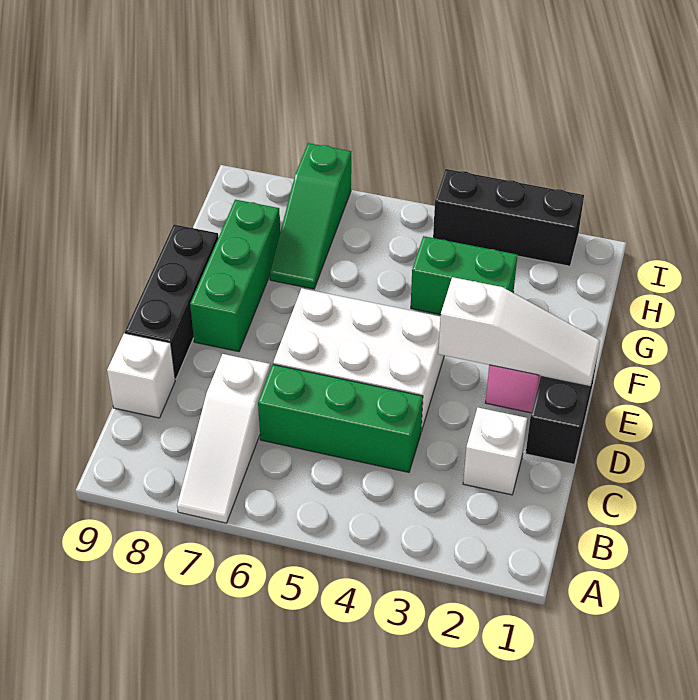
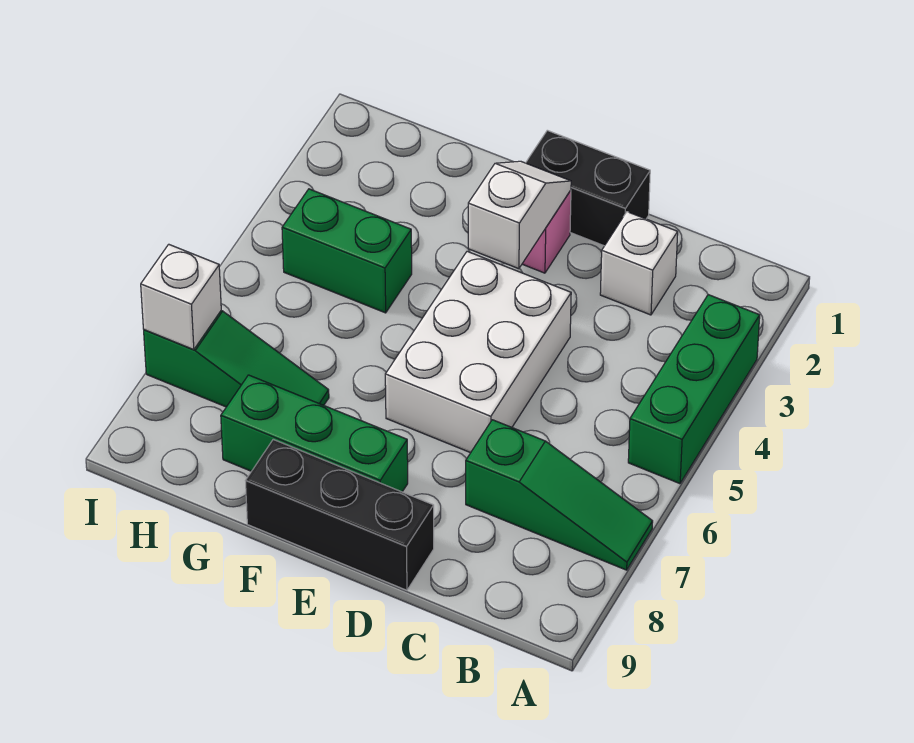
white slope A7:C7 level 1 top C -> green slope A7:C7 level 1 top C
green brick C4:C6 level 1 -> green brick A3:A5 level 1
white brick C9 level 1 -> white brick I7 level 2
white slope E1:E3 level 2 top 3 -> white slope E2:E3 level 2 top 3
green brick G3:G4 level 1 -> green brick G4:H4 level 1
black brick I2:I4 level 1 -> none

